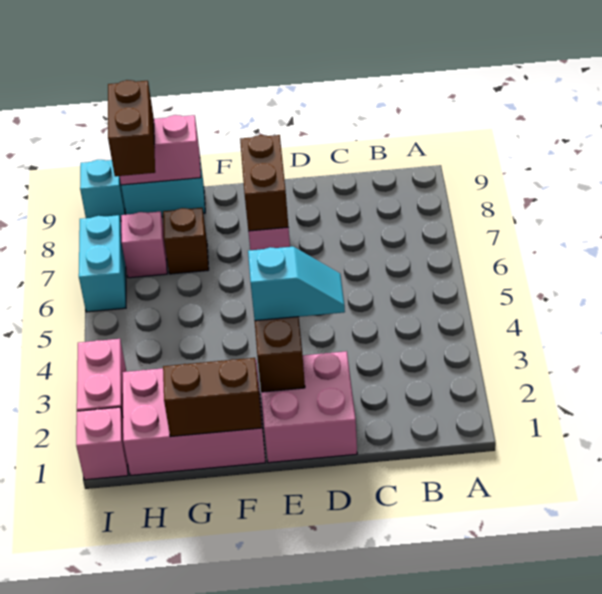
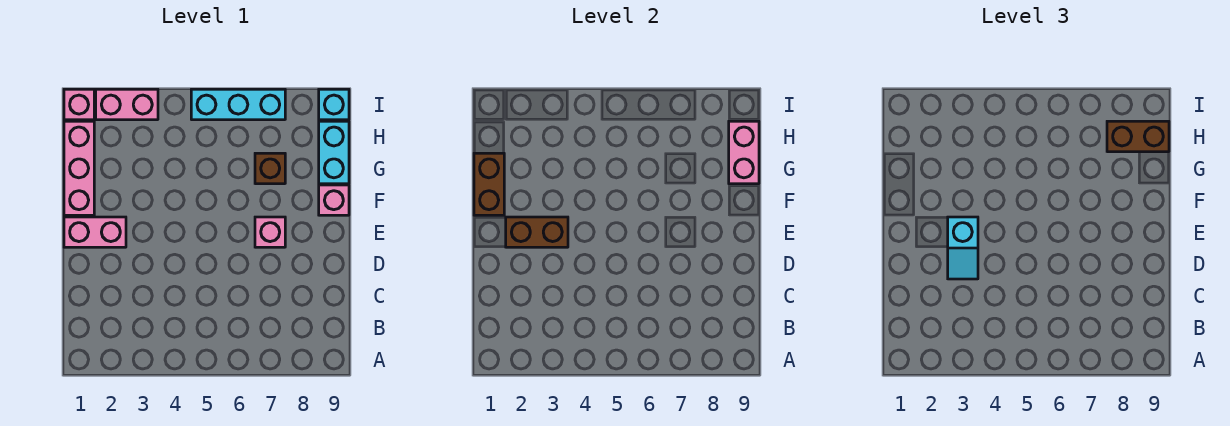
pink brick D1:E2 level 1 -> pink brick E1:E2 level 1
brown brick E7:E8 level 2 -> none
pink brick F1:H2 level 1 -> pink brick F1:H1 level 1
pink brick H7 level 1 -> pink brick F9 level 1
cyan brick I6:I7 level 1 -> cyan brick I5:I7 level 1

